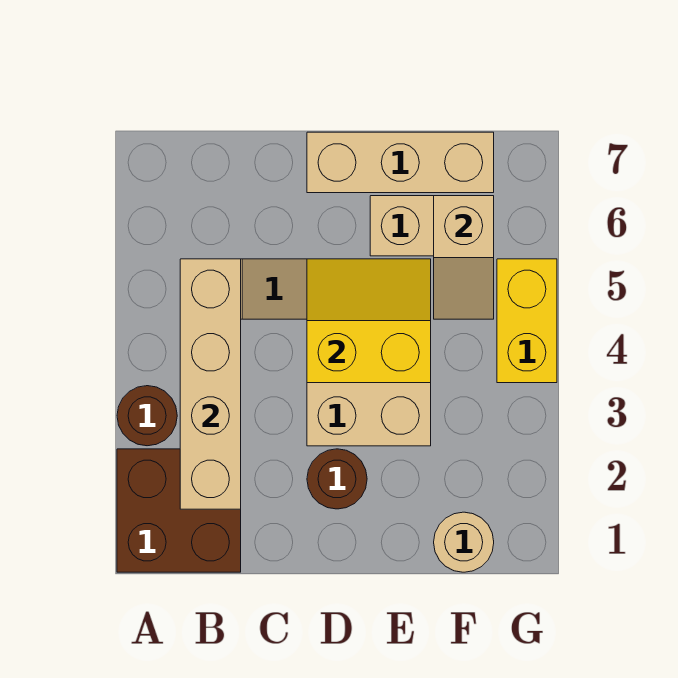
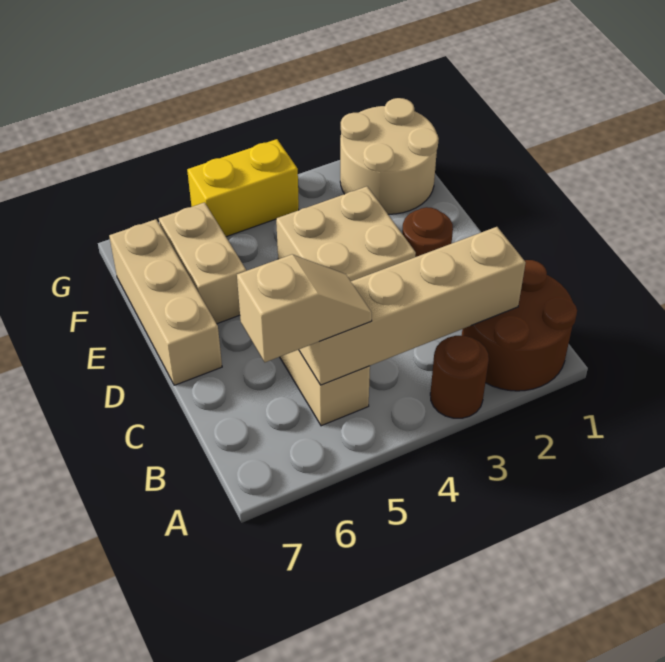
brown brick A1:B2 level 1 -> brown round brick A1:B2 level 1
yellow slope D4:E5 level 2 top 4 -> none
tan round brick F1 level 1 -> tan round brick F1:G2 level 1
tan slope F5:F6 level 2 top 6 -> tan slope B5:B6 level 3 top 6

